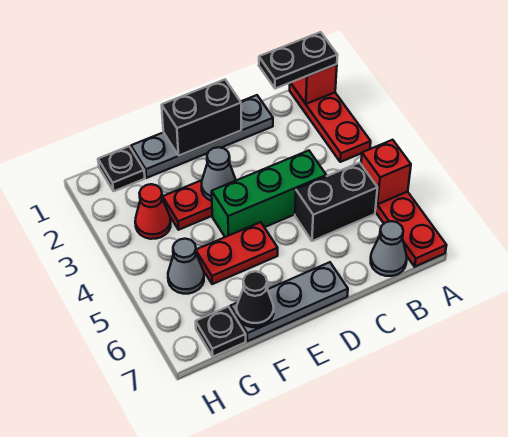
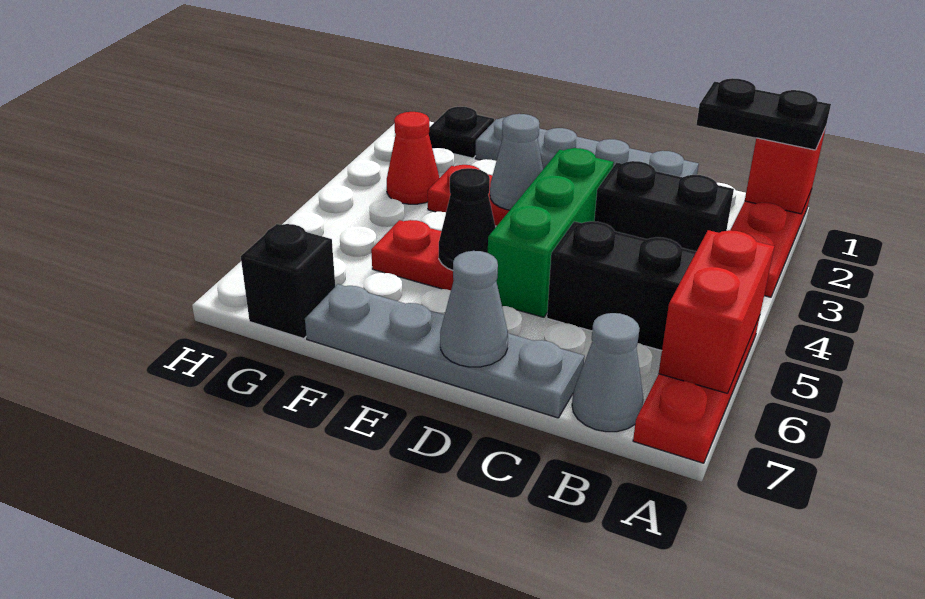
red brick A5 level 2 -> red brick A5:A6 level 2
green brick C4:E4 level 1 -> green brick D3:D5 level 1
black brick D1:E1 level 2 -> black brick B3:C3 level 1
grey plate D7:F7 level 1 -> grey plate C7:F7 level 1
black cone F7 level 2 -> black cone E5 level 2
grey cone G5 level 1 -> grey cone D7 level 2
black plate G7 level 1 -> black brick G7 level 1

